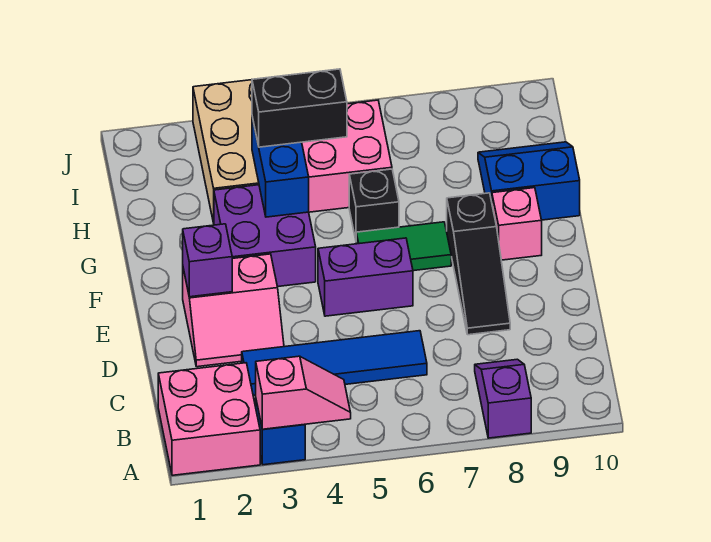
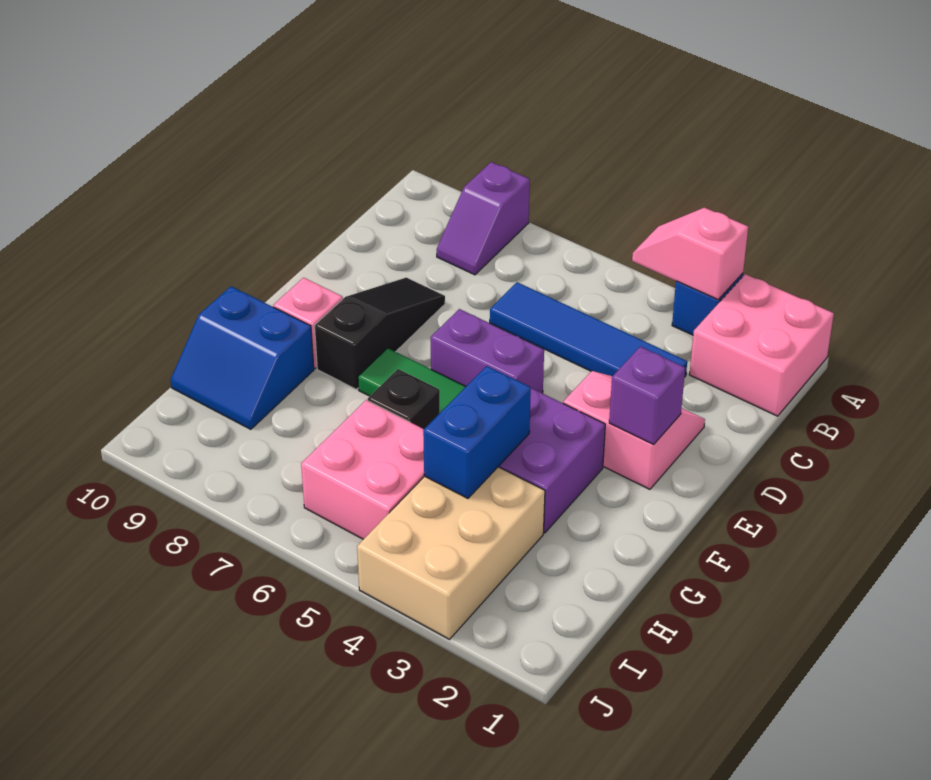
black brick H4:H5 level 3 -> none

